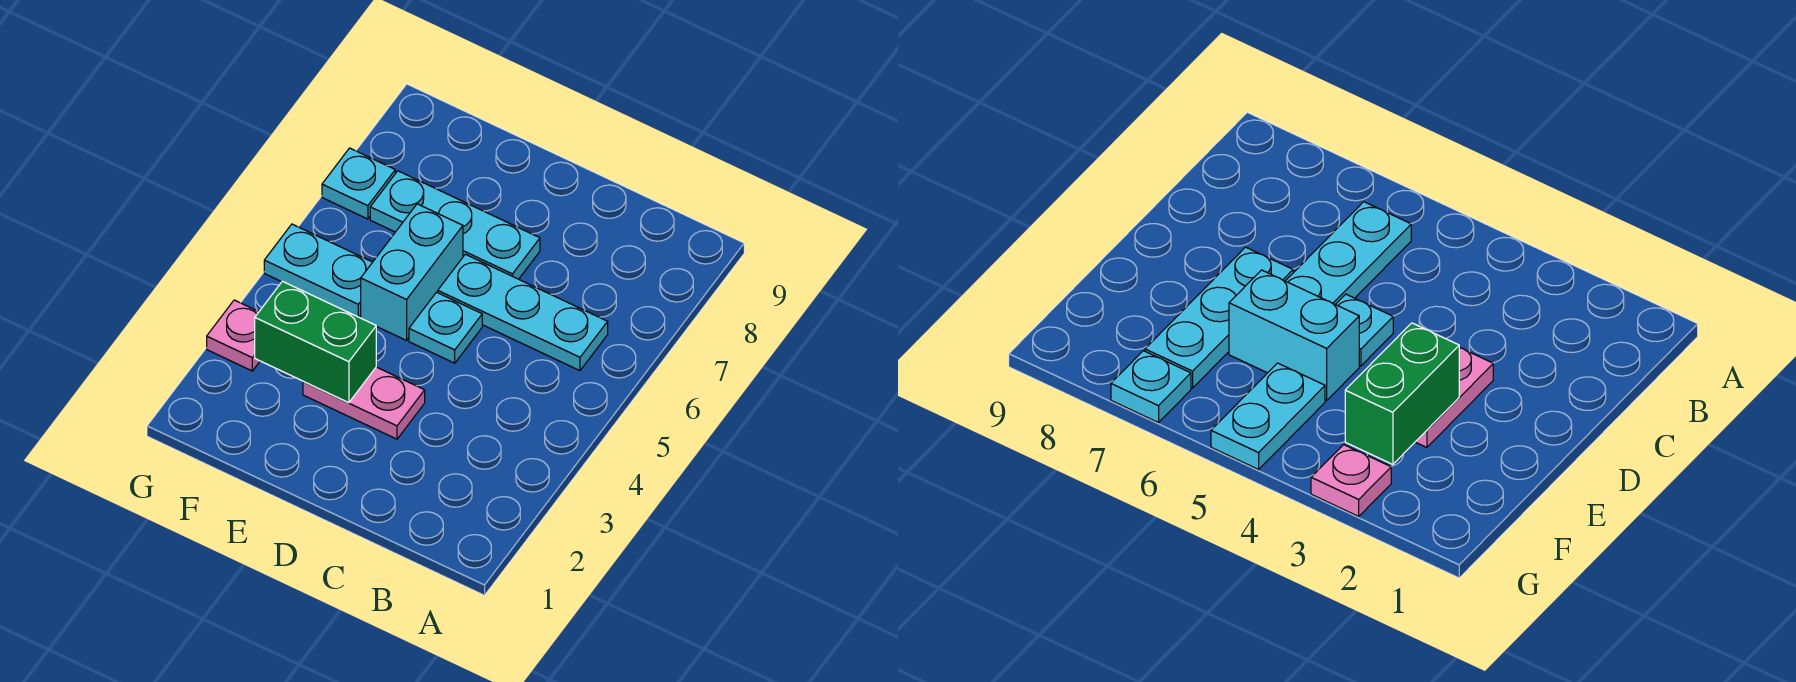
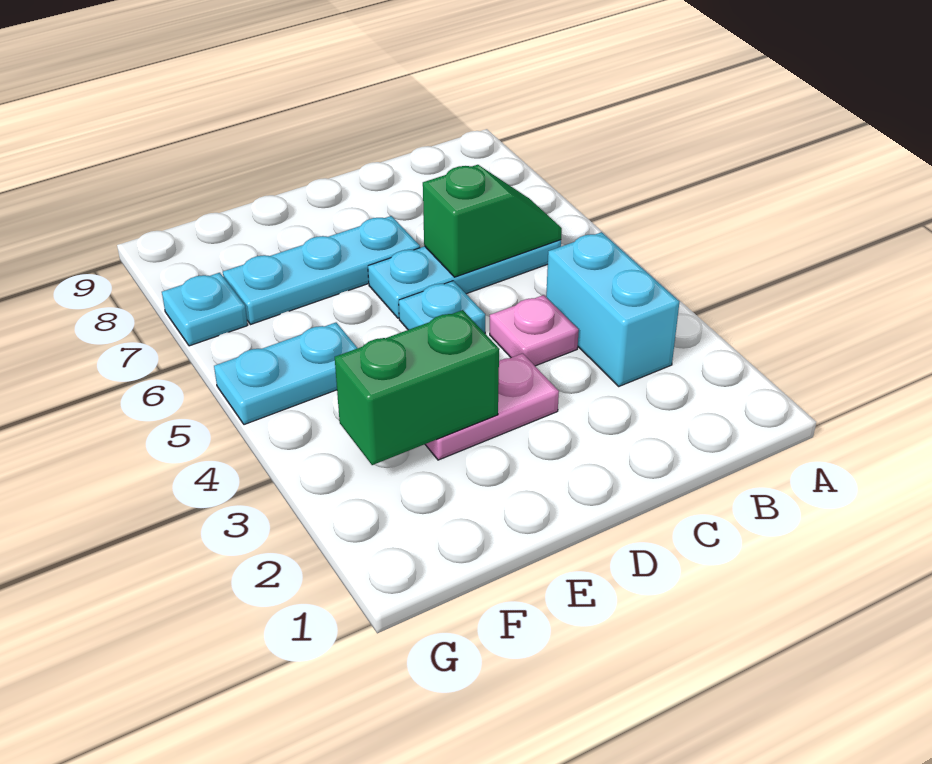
none -> green slope B6:C6 level 2 top C
cyan brick E5:E6 level 1 -> cyan brick B3:B4 level 1
pink plate G3 level 1 -> pink plate C4 level 1

